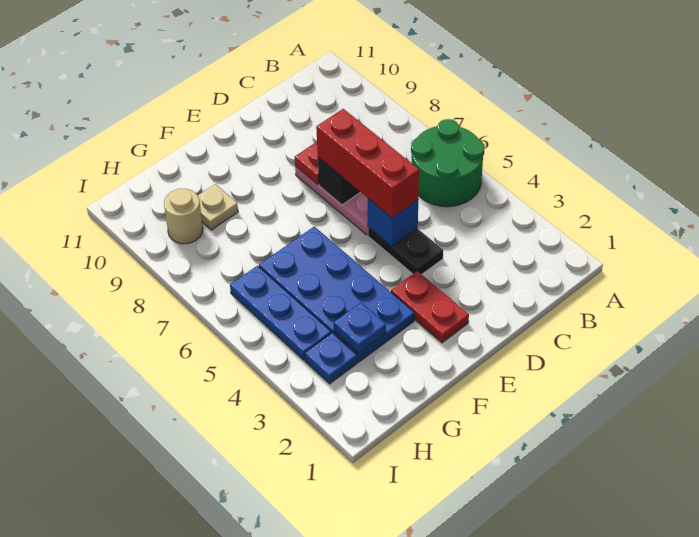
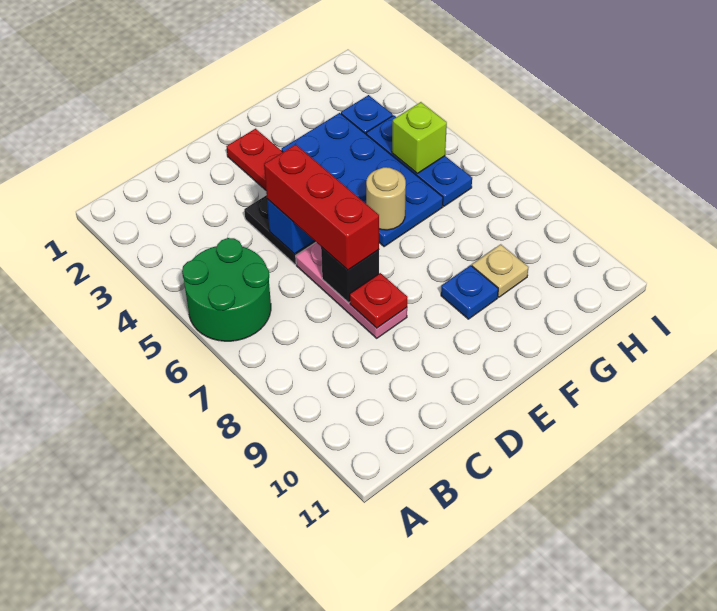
blue plate G3 level 2 -> blue plate F9 level 1
none -> lime brick H5 level 2
tan round brick H9 level 1 -> tan round brick F6 level 2

